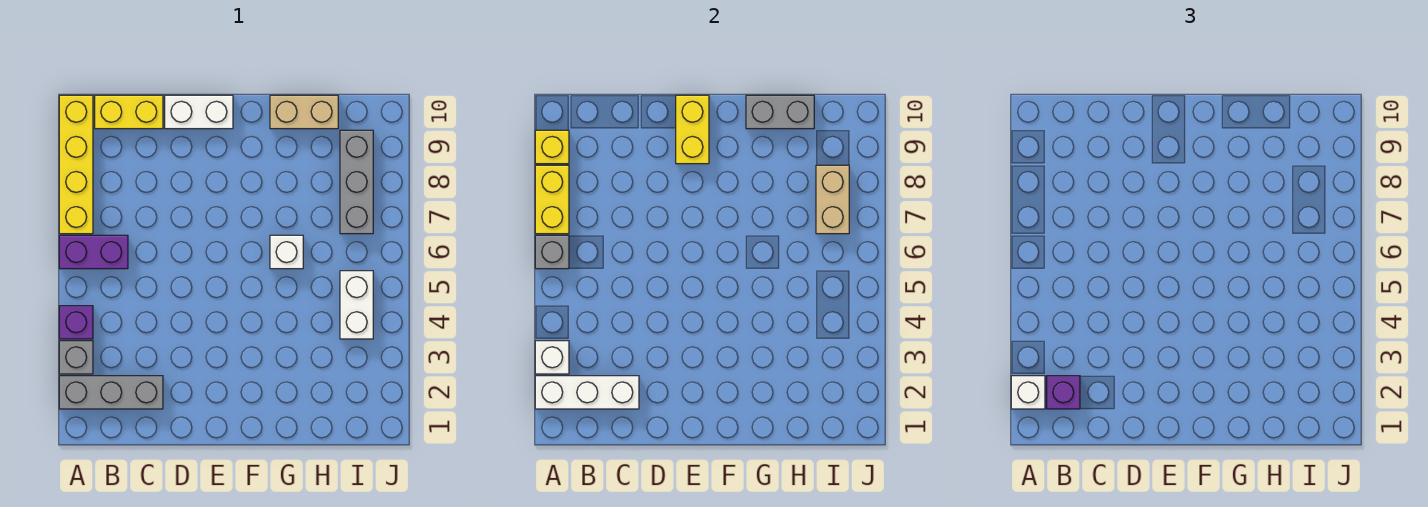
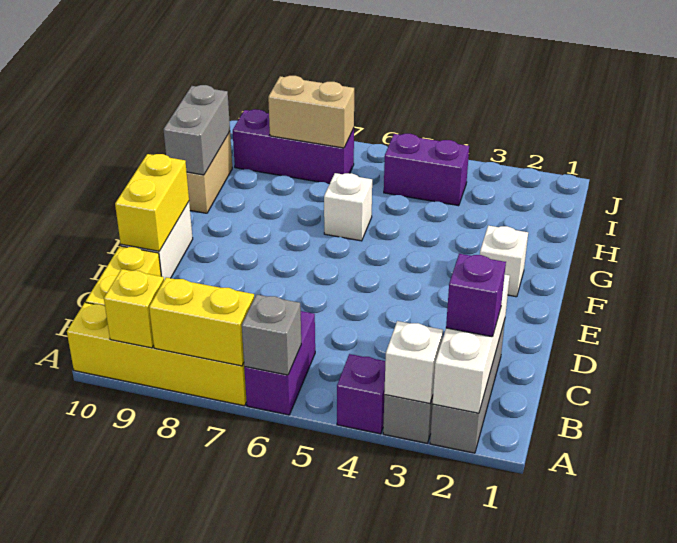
white brick A2 level 3 -> white brick F2 level 1
yellow brick E9:E10 level 2 -> yellow brick D10:E10 level 2
white brick I4:I5 level 1 -> purple brick I4:I5 level 1
grey brick I7:I9 level 1 -> purple brick I7:I9 level 1

